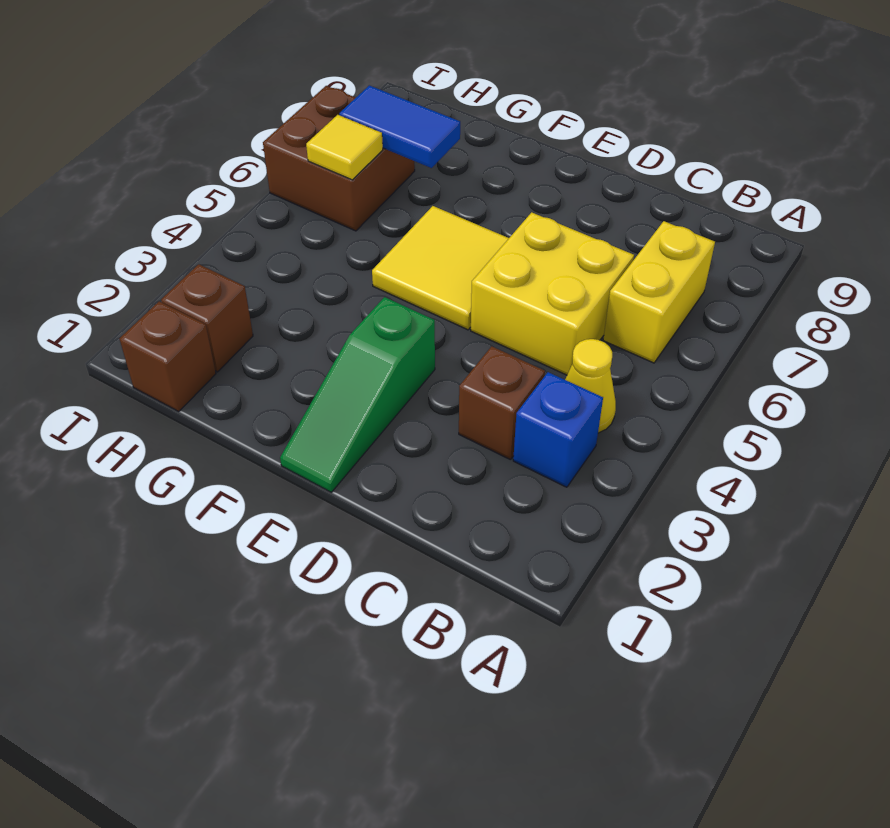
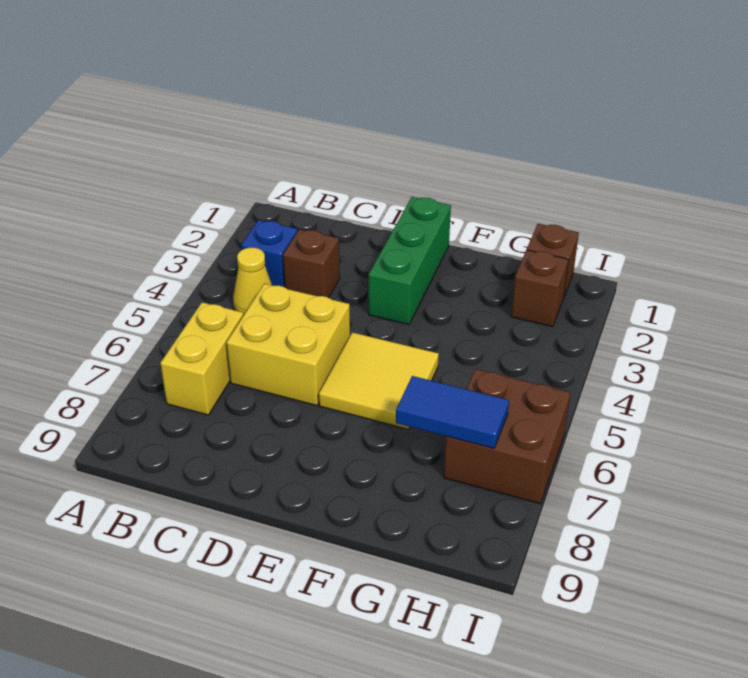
green slope E1:E3 level 1 top 3 -> green brick E1:E3 level 1
yellow tile H6 level 2 -> none

